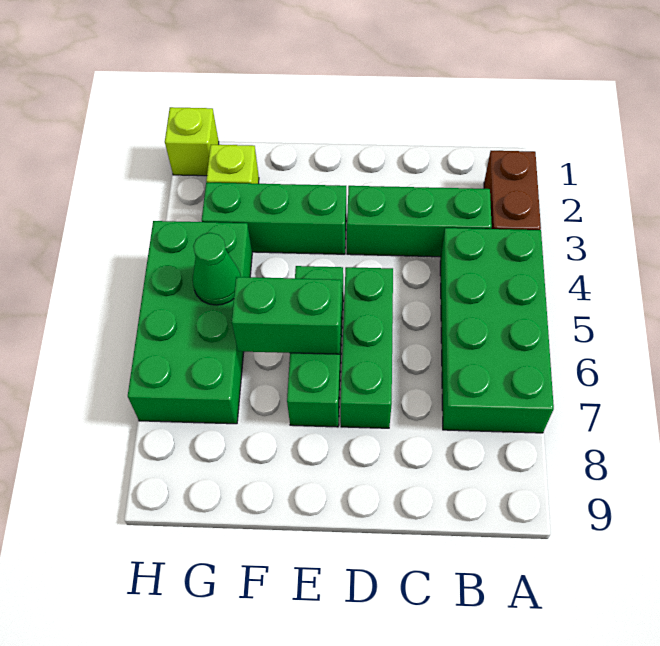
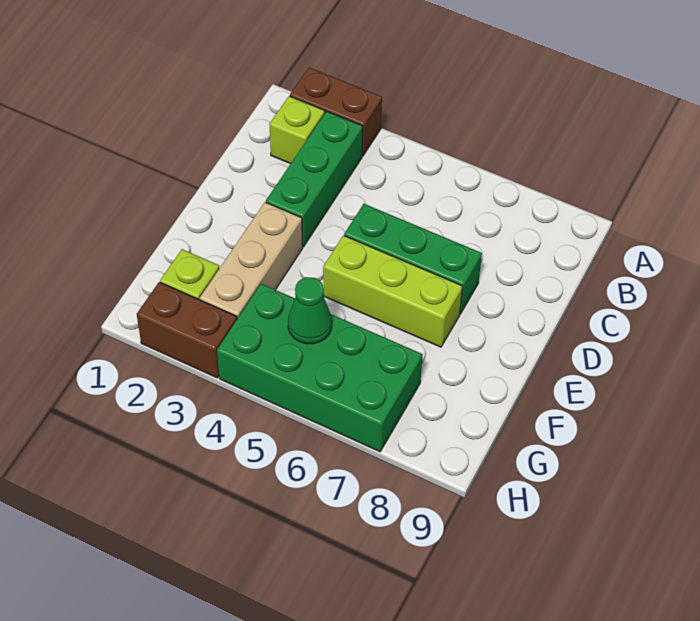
green brick A4:B7 level 1 -> none
green brick E3:G3 level 1 -> tan brick E3:G3 level 1
green brick E5:E7 level 1 -> lime brick E5:E7 level 1
green brick E6:F6 level 2 -> none
lime brick H1 level 1 -> lime brick B2 level 1
none -> brown brick H2:H3 level 1

